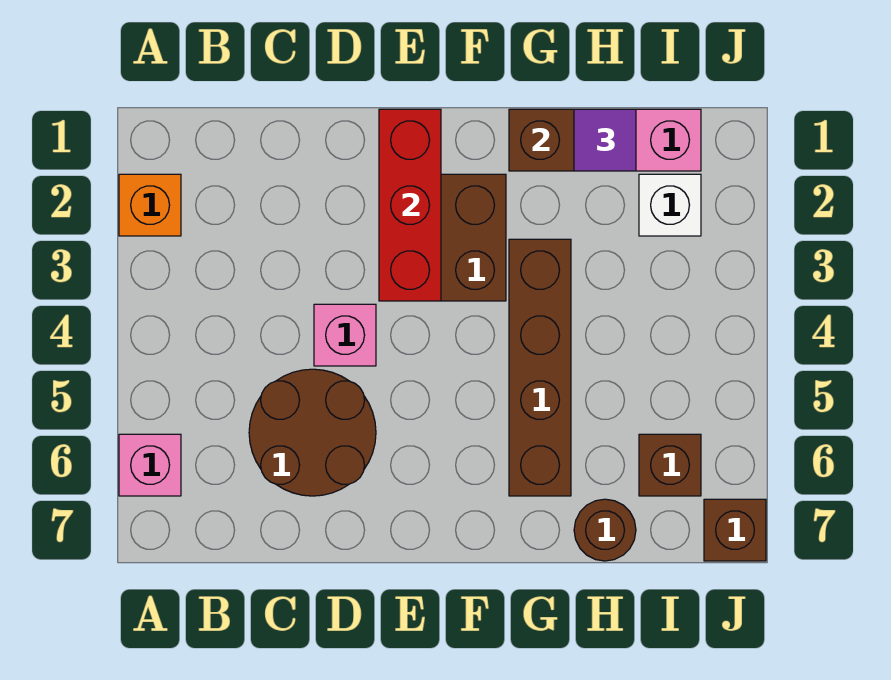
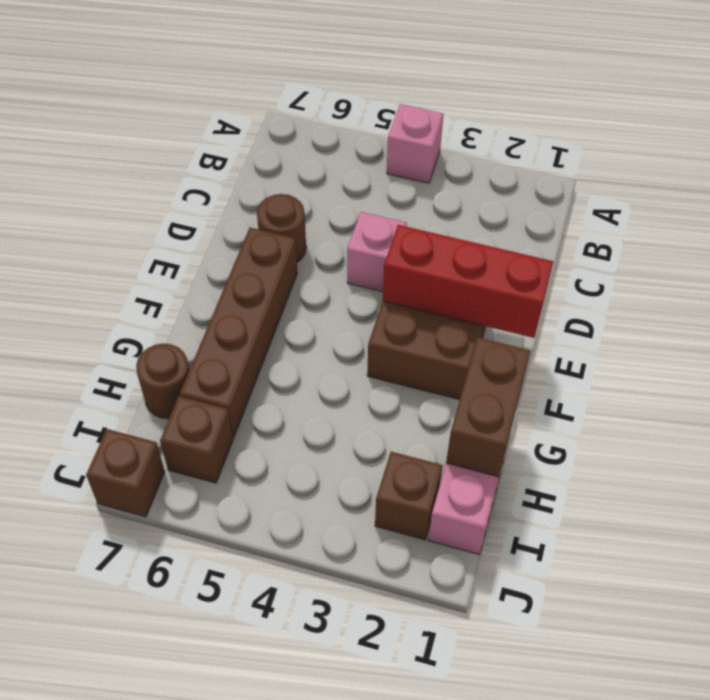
orange brick A2 level 1 -> none
pink brick A6 level 1 -> pink brick A4 level 1
brown round brick C5:D6 level 1 -> brown round brick D6 level 1
brown brick G3:G6 level 1 -> brown brick E6:H6 level 1
purple tile H1 level 3 -> none
white brick I2 level 1 -> brown brick I2 level 1

